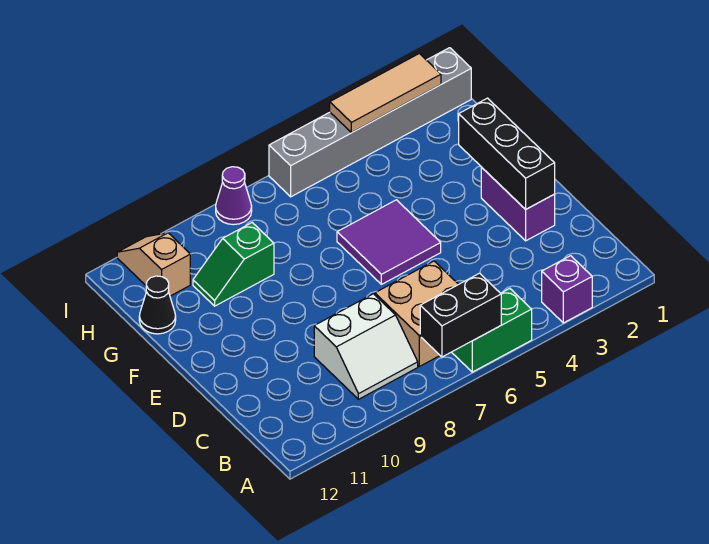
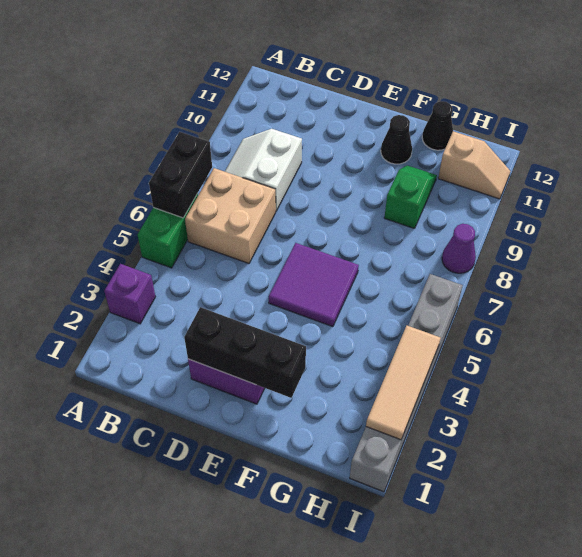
none -> black cone F11 level 1

